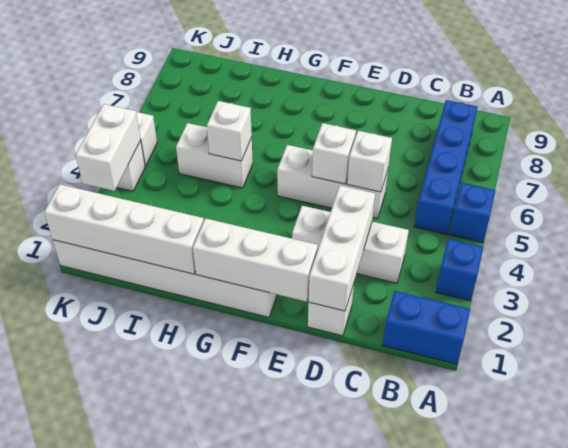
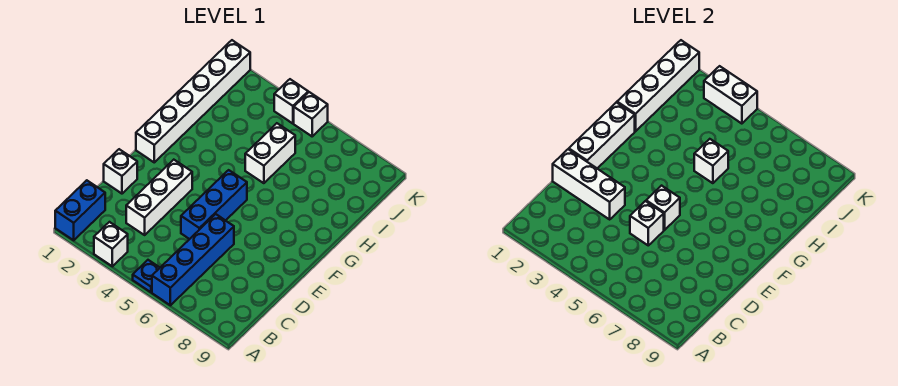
blue brick A3 level 1 -> white brick A3 level 1
blue brick A5 level 1 -> blue plate A5 level 1
blue brick B5:B8 level 1 -> blue brick A6:D6 level 1
white brick D5:F5 level 1 -> blue brick D5:F5 level 1

